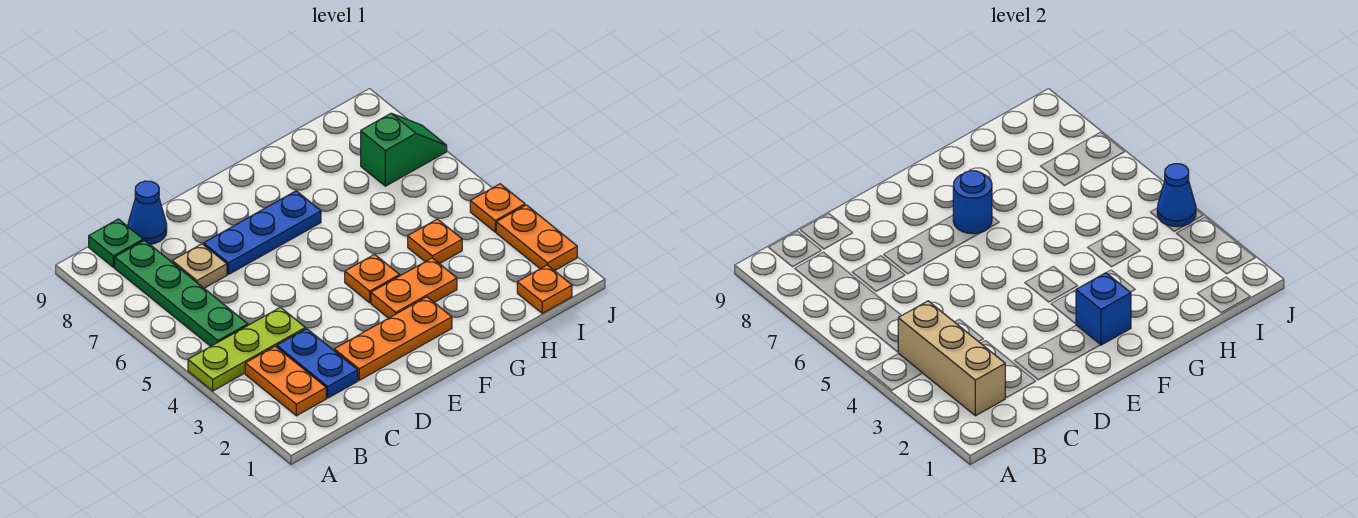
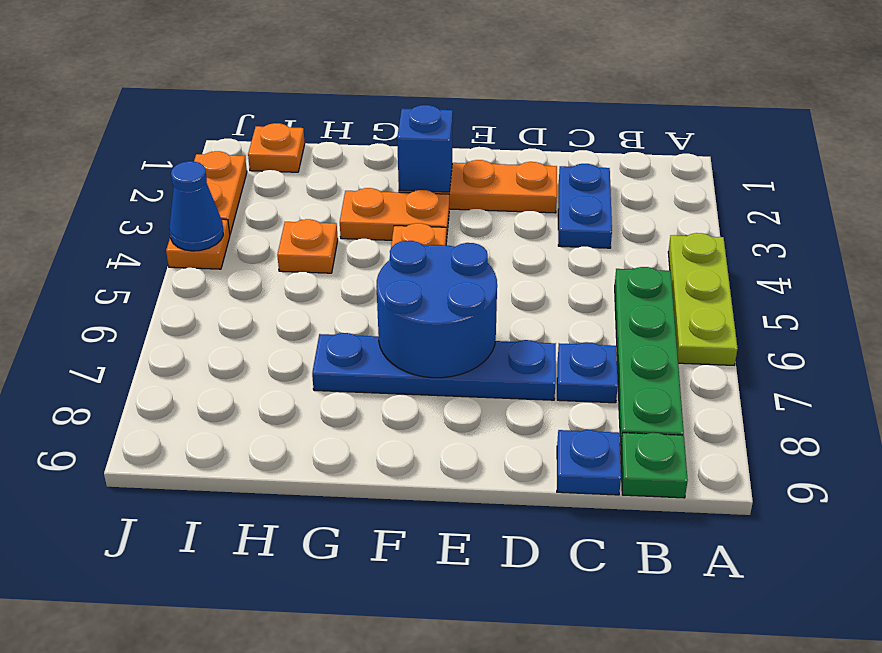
lime plate A4:C4 level 1 -> lime plate A4:A6 level 1
orange plate B2:B3 level 1 -> none
tan brick B2:B4 level 2 -> none
tan plate C7 level 1 -> blue plate C7 level 1
blue cone C9 level 1 -> blue plate C9 level 1
blue plate D7:F7 level 1 -> blue plate D7:G7 level 1
blue round brick F7 level 2 -> blue round brick E6:F7 level 2
green slope I7:J7 level 1 top I -> none

